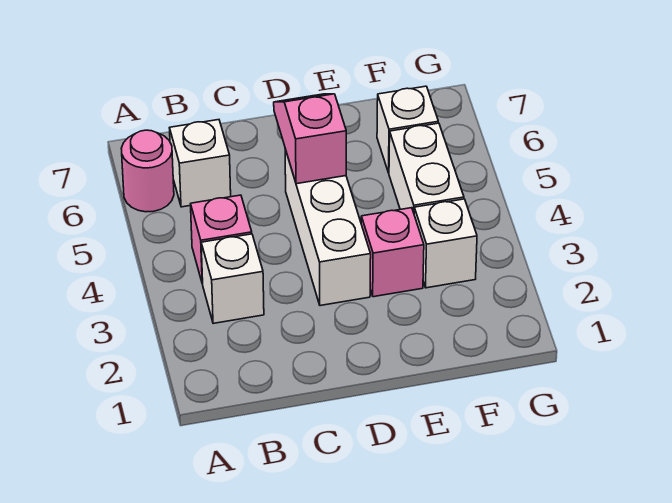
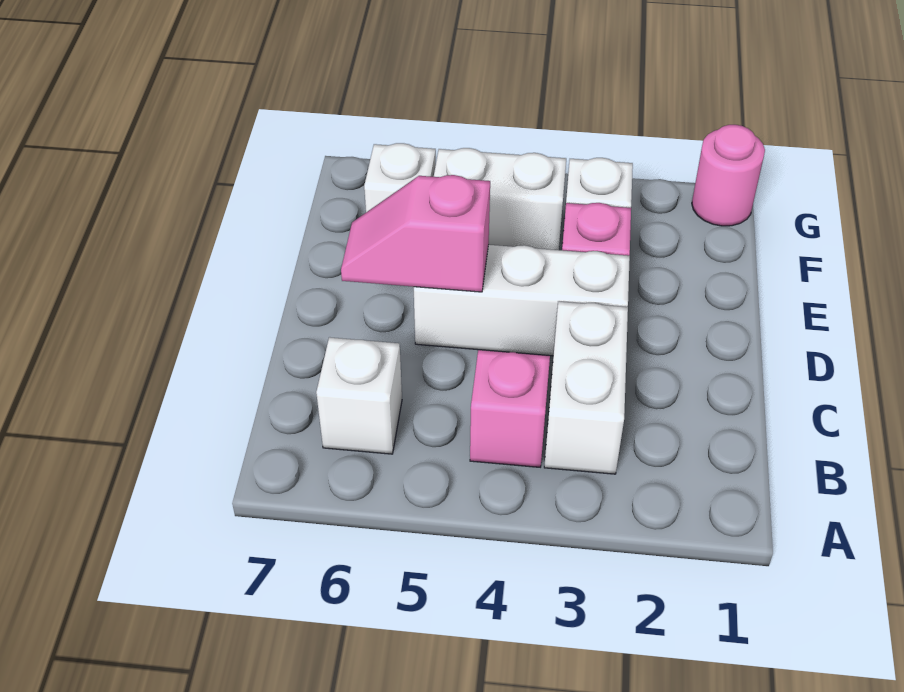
pink round brick A6 level 1 -> pink round brick G1 level 1
white brick B3 level 1 -> white brick B3:C3 level 1

